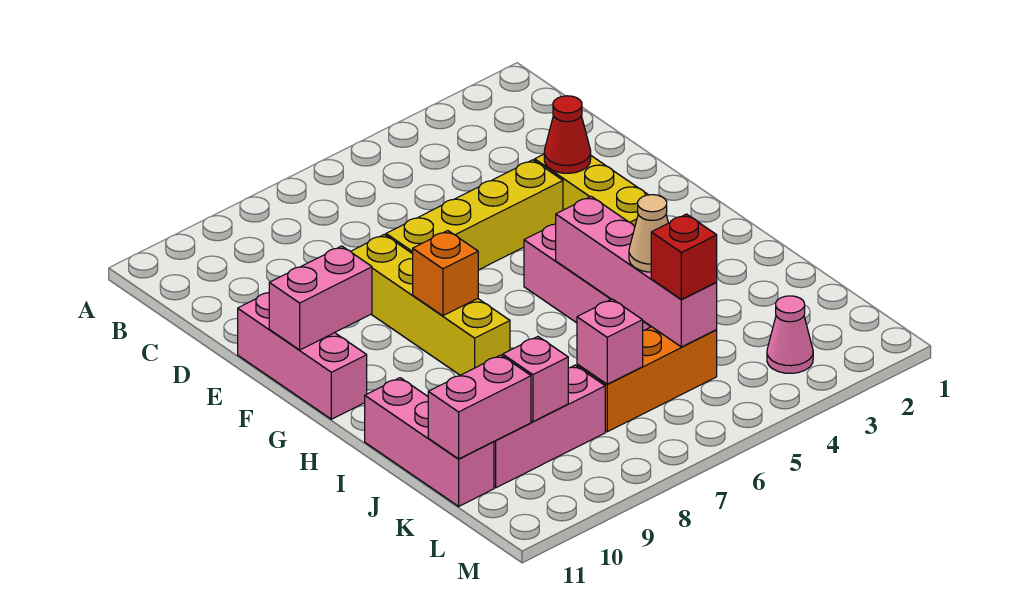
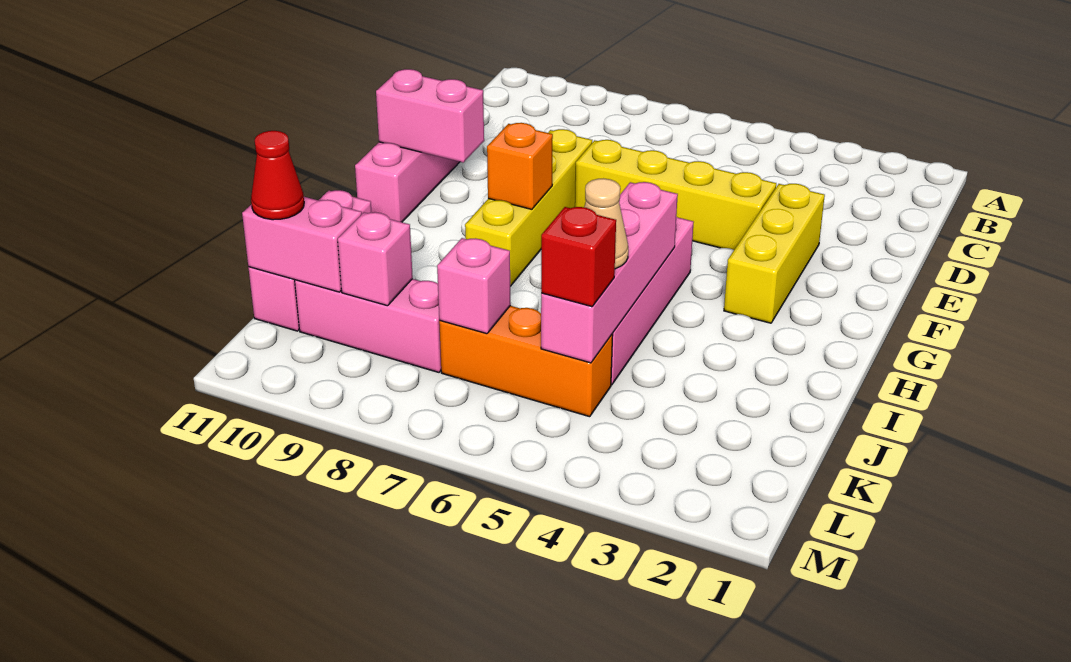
red cone E3 level 2 -> red cone K11 level 3
pink cone L3 level 1 -> none

